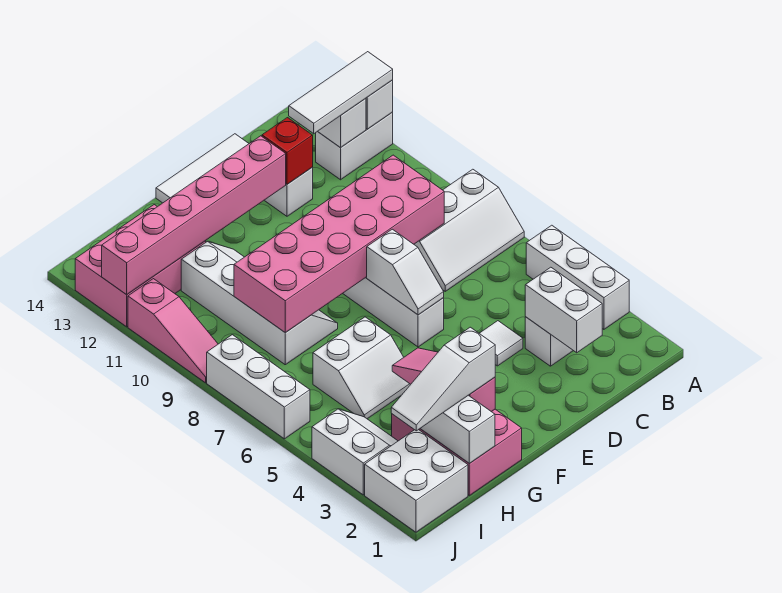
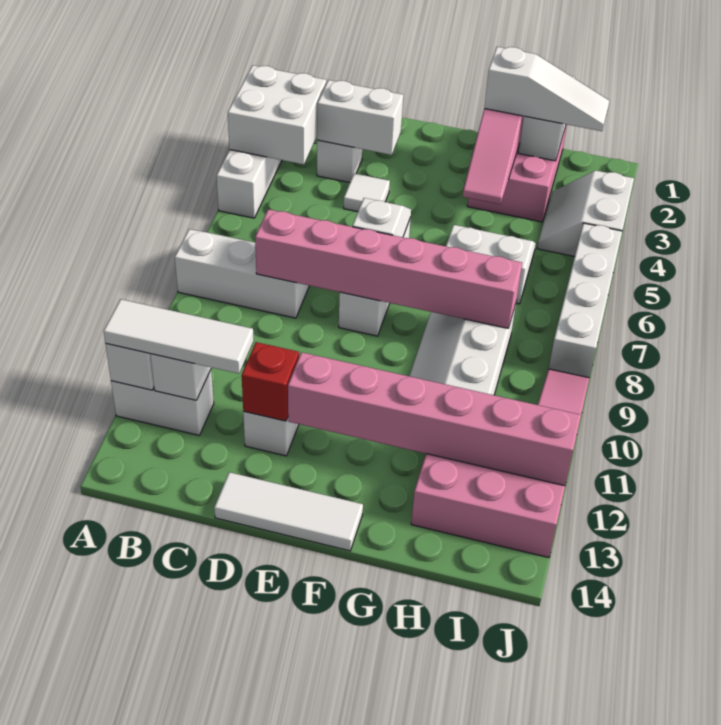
white brick C2:C3 level 2 -> white brick C3:D3 level 2
pink brick C8:H9 level 2 -> pink brick C8:H8 level 2
white brick I1:J2 level 1 -> white brick A3:B4 level 2
white brick J6:J8 level 1 -> white brick J5:J8 level 1

